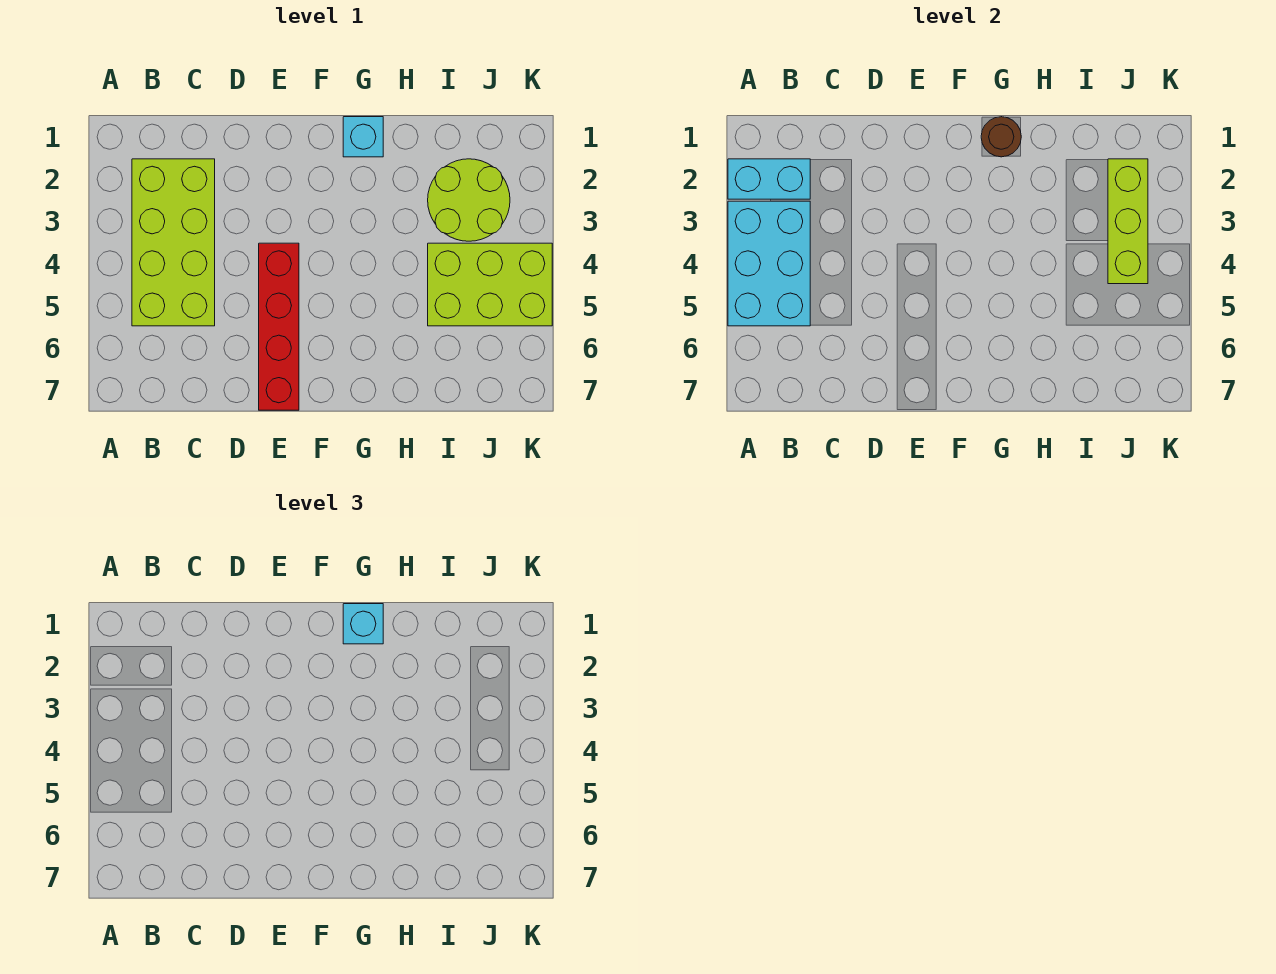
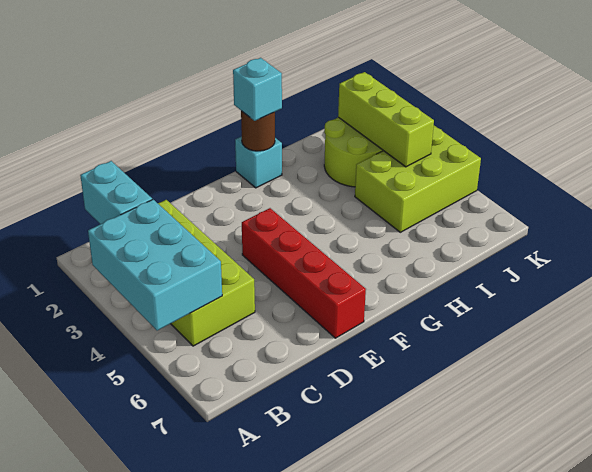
cyan brick A2:B2 level 2 -> cyan brick B1:B2 level 2

